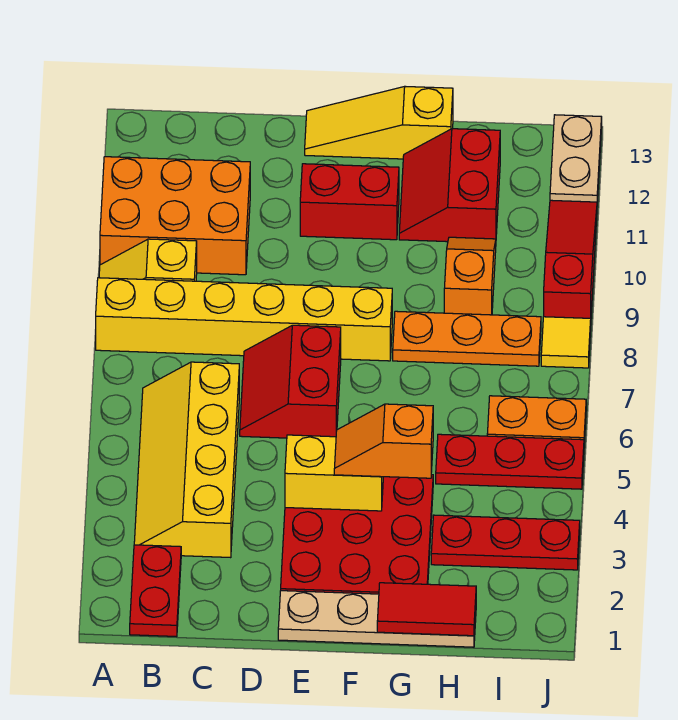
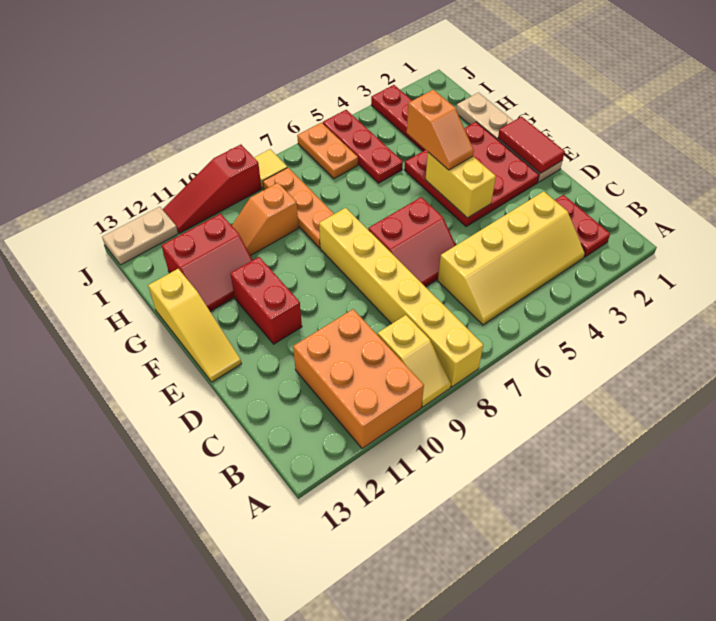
red plate B1:B2 level 1 -> red plate B2:C2 level 1
red tile G1:H1 level 2 -> red tile E1:F1 level 2

